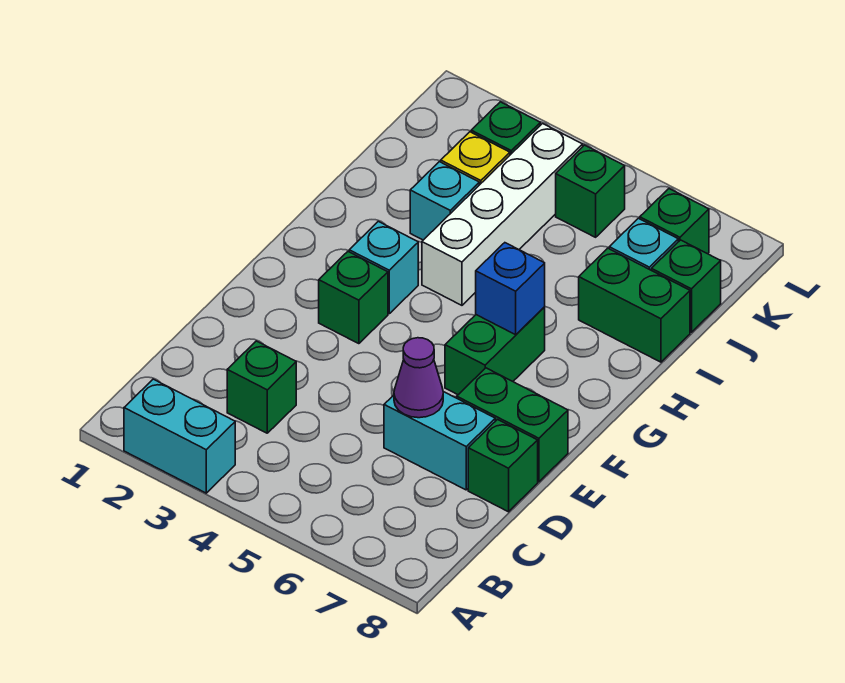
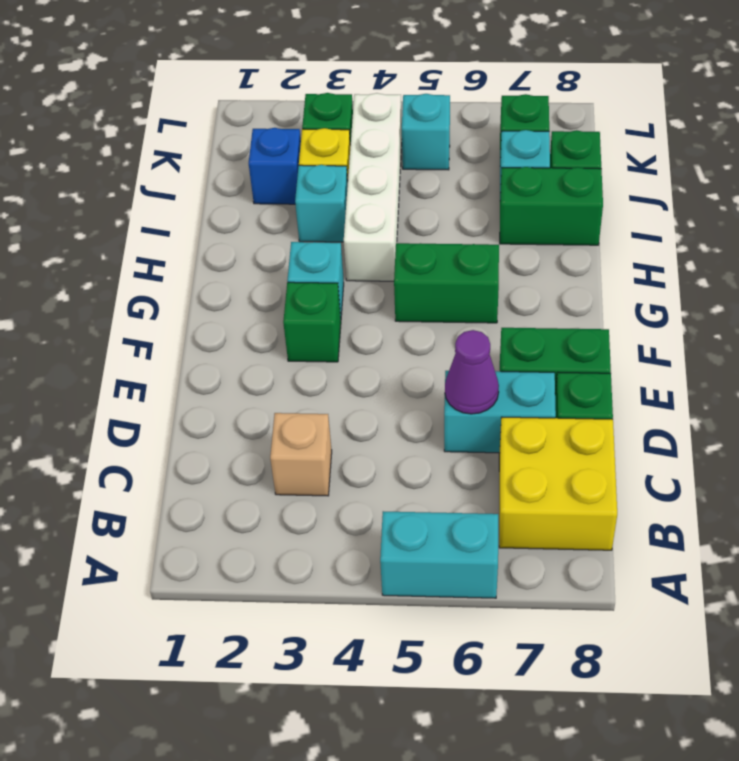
cyan brick A2:A3 level 1 -> cyan brick A5:A6 level 1
none -> yellow brick B7:C8 level 1
green brick C3 level 1 -> tan brick C3 level 1
green brick F6:G6 level 1 -> green brick G5:G6 level 1
blue brick G6 level 2 -> blue brick J2 level 1
green brick K5 level 1 -> cyan brick K5 level 1

